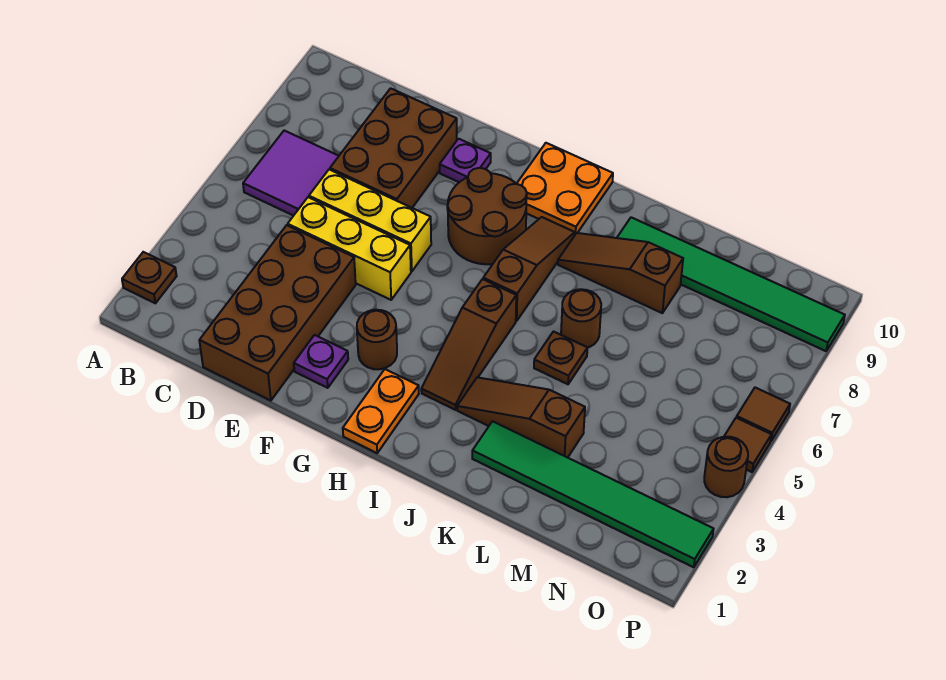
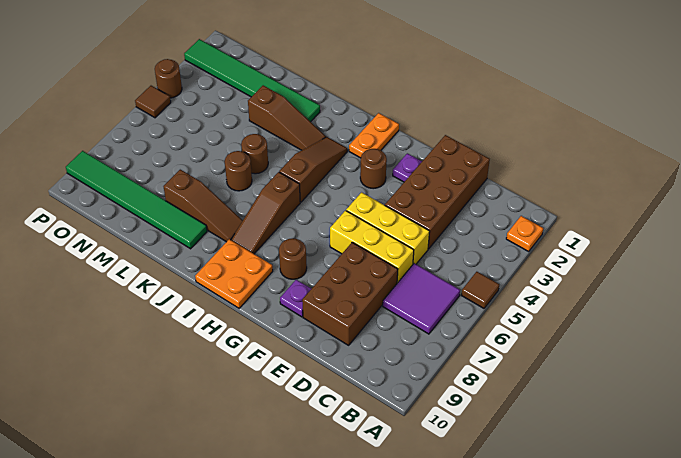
brown plate A2 level 1 -> orange plate A2 level 1
brown round brick G7:H8 level 1 -> brown round brick G8 level 1
brown plate K5 level 1 -> brown round brick K5 level 1
brown tile P6 level 1 -> brown tile A5 level 1

